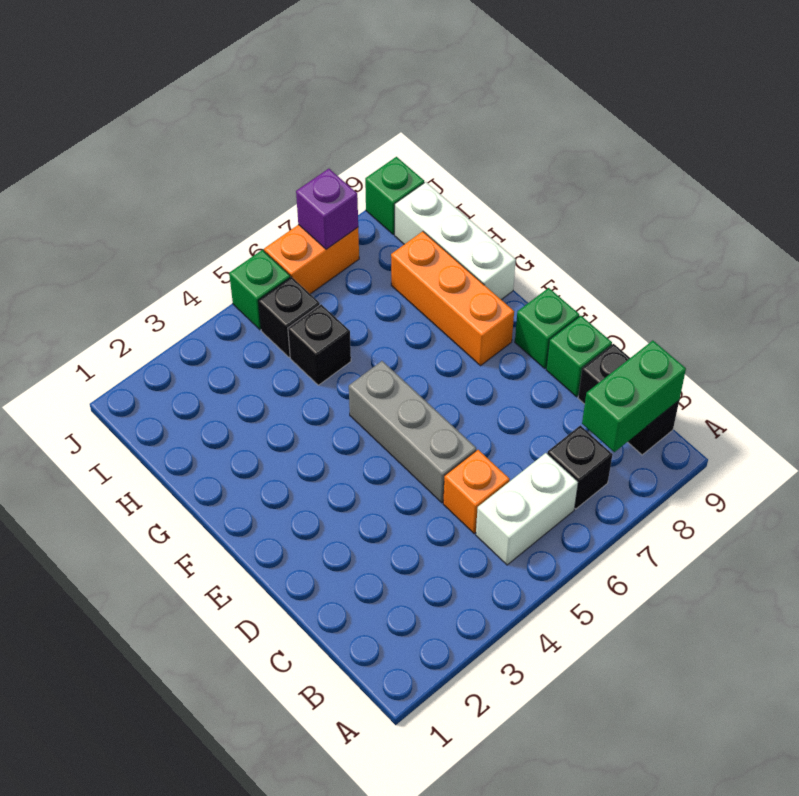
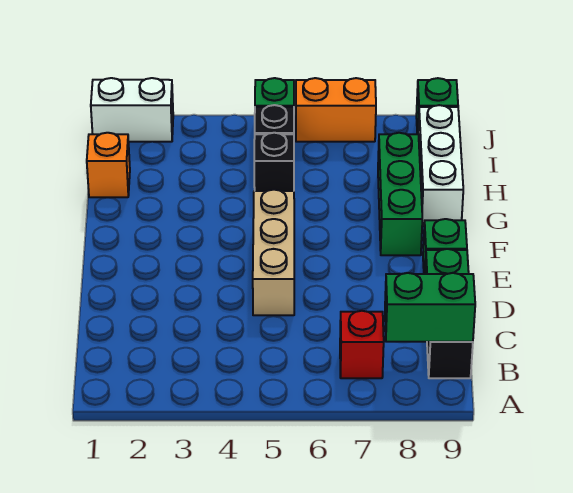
white brick B5:B6 level 1 -> white brick J1:J2 level 1
black brick B7 level 1 -> red brick B7 level 1
orange brick C5 level 1 -> orange brick H1 level 1
grey brick D5:F5 level 1 -> tan brick D5:F5 level 1
orange brick F8:H8 level 1 -> green brick F8:H8 level 1
purple brick J7 level 2 -> none

